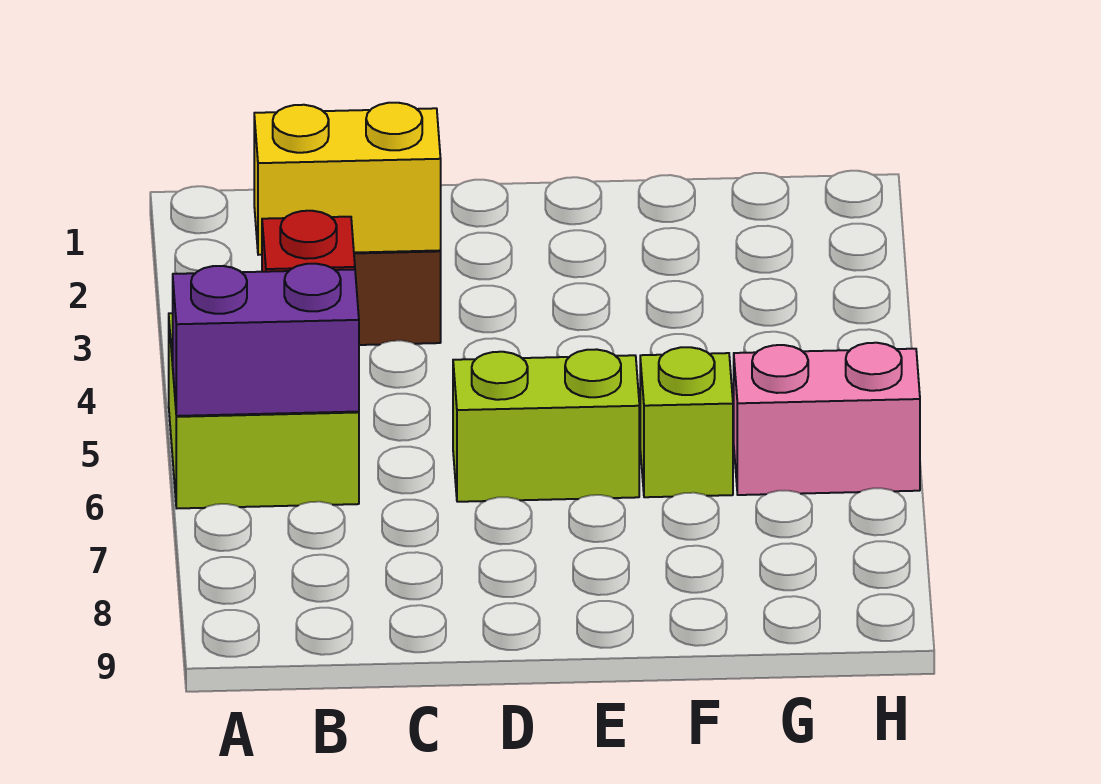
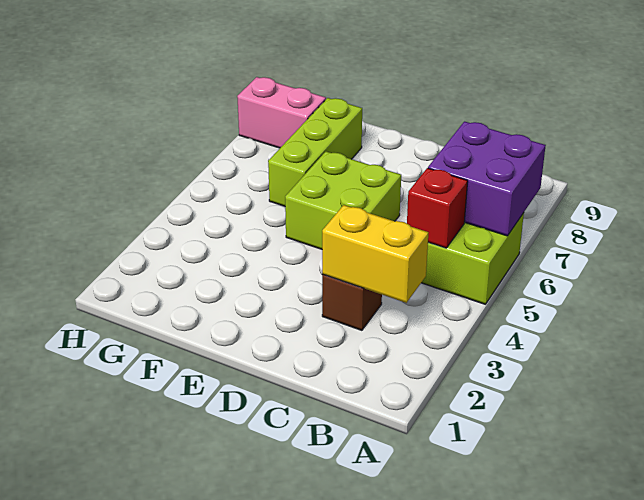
purple brick A6:B6 level 2 -> purple brick A6:B7 level 2
lime brick D6:E6 level 1 -> lime brick D5:E6 level 1
lime brick F6 level 1 -> lime brick F6:F8 level 1
pink brick G6:H6 level 1 -> pink brick G8:H8 level 1

